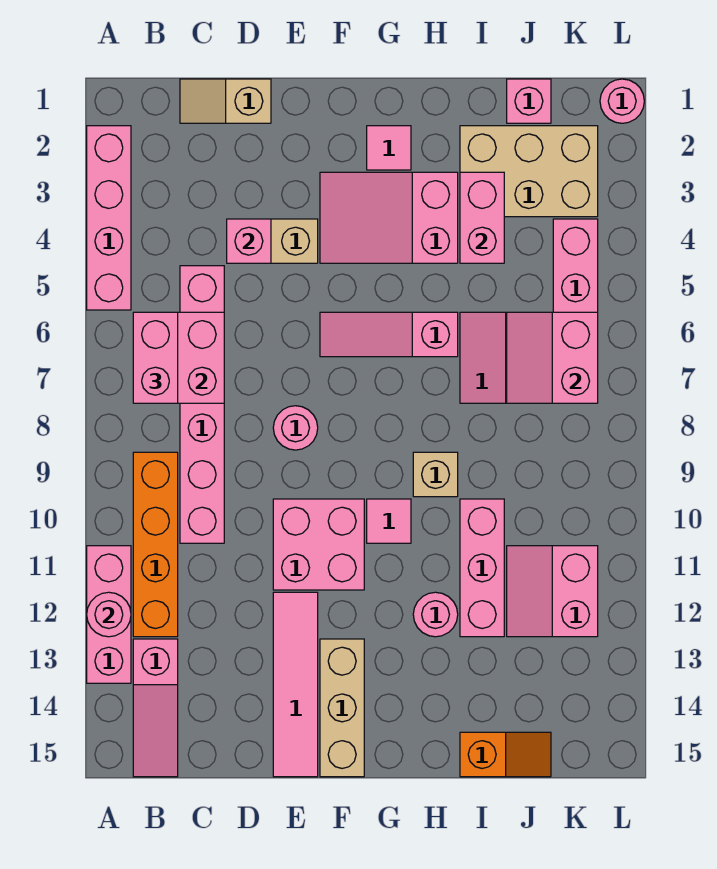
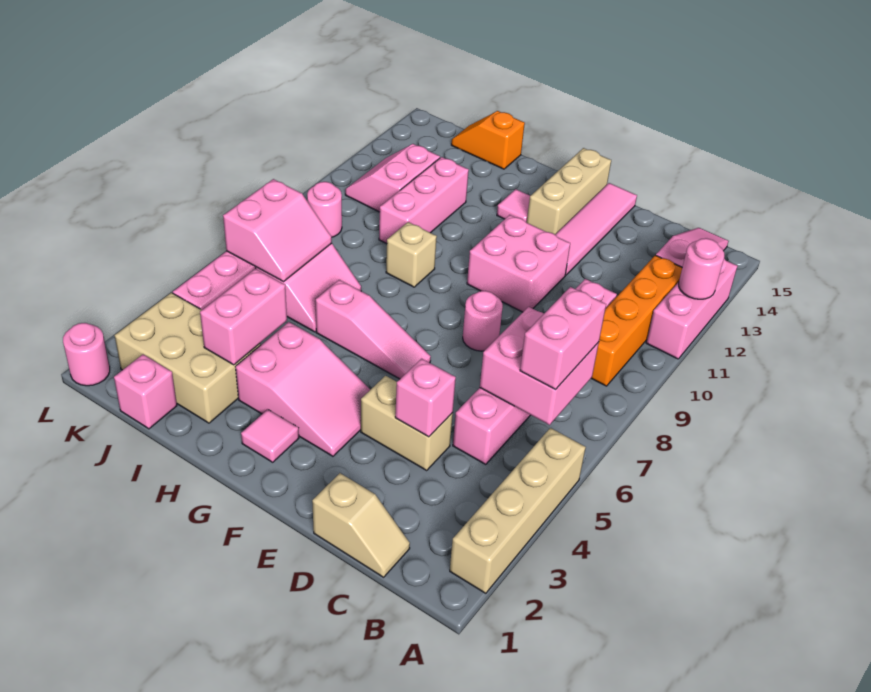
pink brick A2:A5 level 1 -> tan brick A2:A5 level 1
pink tile G10 level 1 -> pink tile G13 level 1
pink round brick H12 level 1 -> pink round brick K9 level 1
pink slope J11:K12 level 1 top K -> pink slope J11:K12 level 1 top J

